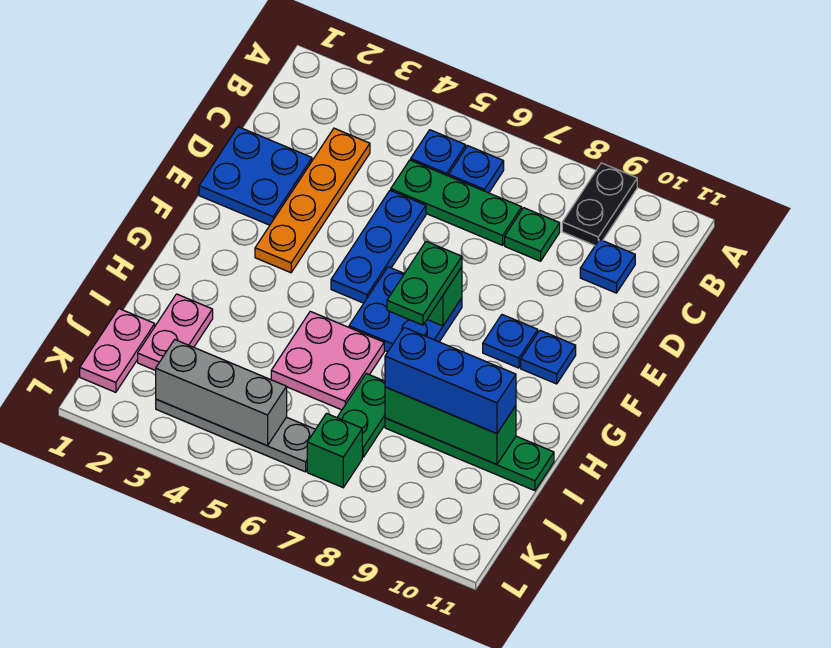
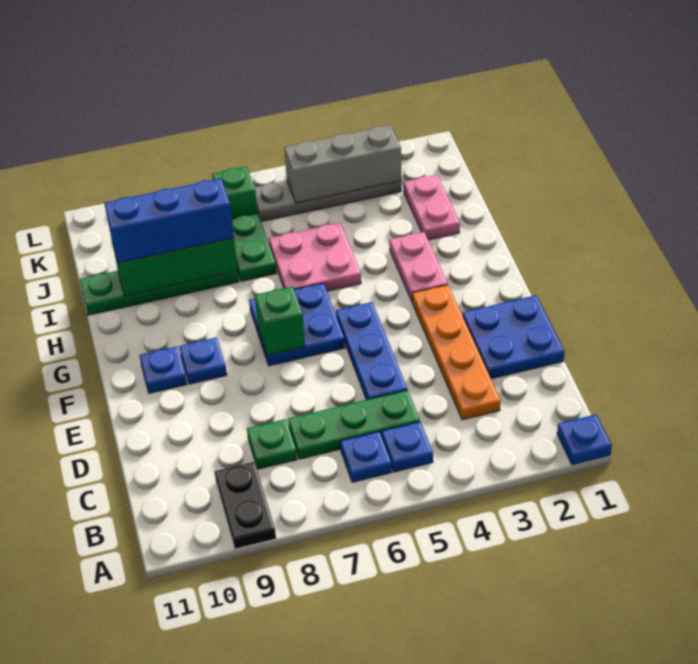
blue plate C10 level 1 -> blue plate A1 level 1
green plate F7:G7 level 3 -> none
pink plate J1:K1 level 1 -> pink plate G3:H3 level 1

